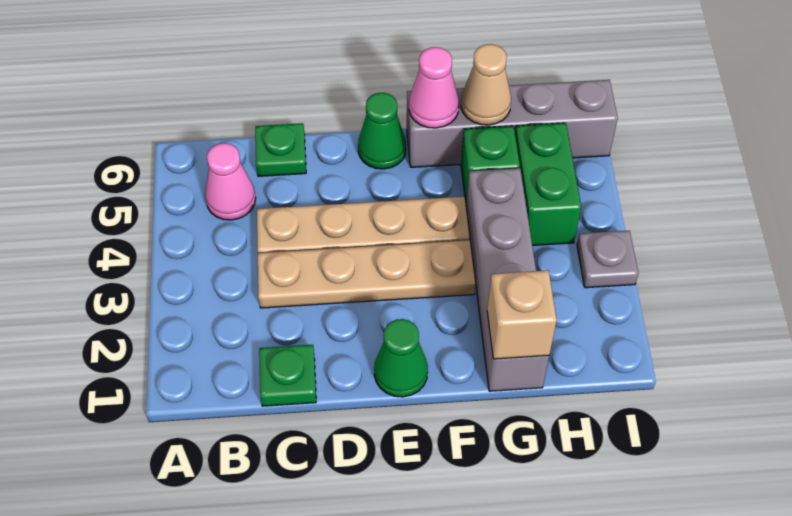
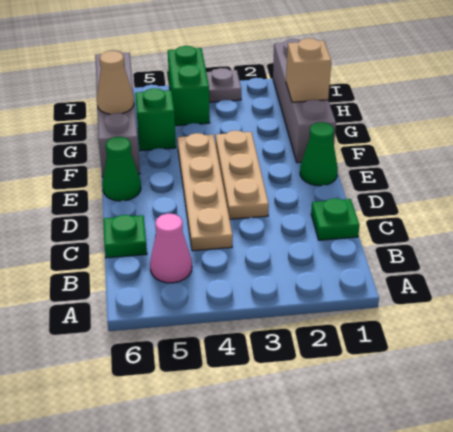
tan plate C3:F3 level 1 -> tan plate D3:F3 level 1
pink cone F6 level 2 -> none
grey brick G1:G4 level 1 -> grey brick F1:I1 level 1
green brick H4:H5 level 1 -> green brick H4:I4 level 1

